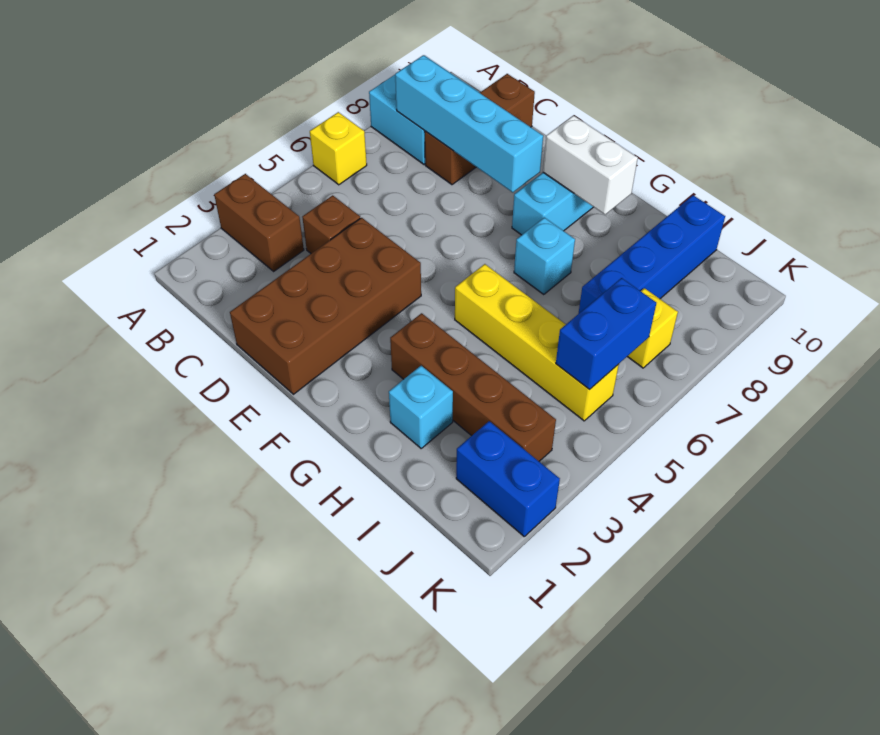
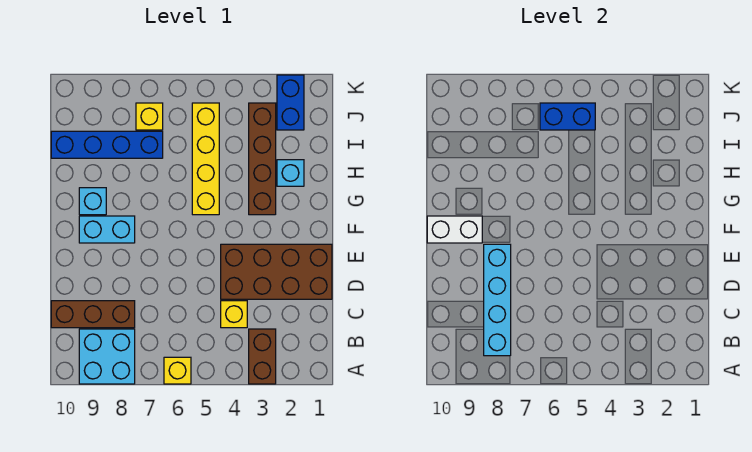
brown brick C4 level 1 -> yellow brick C4 level 1
white brick F9:G9 level 2 -> white brick F9:F10 level 2
cyan brick G7 level 1 -> cyan brick G9 level 1

